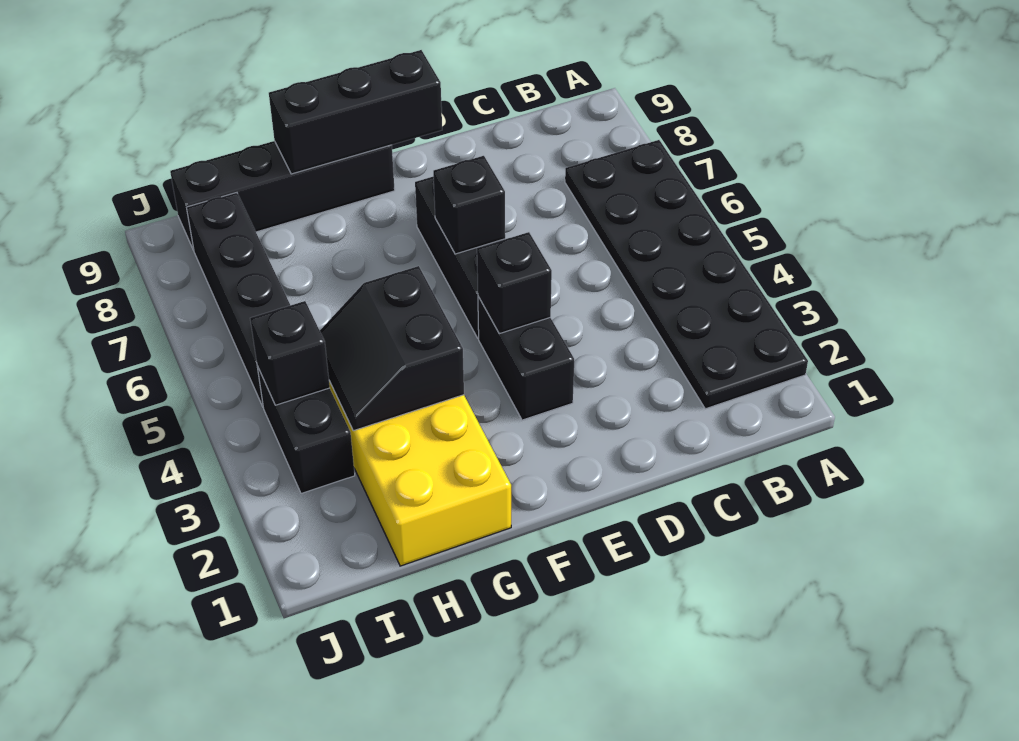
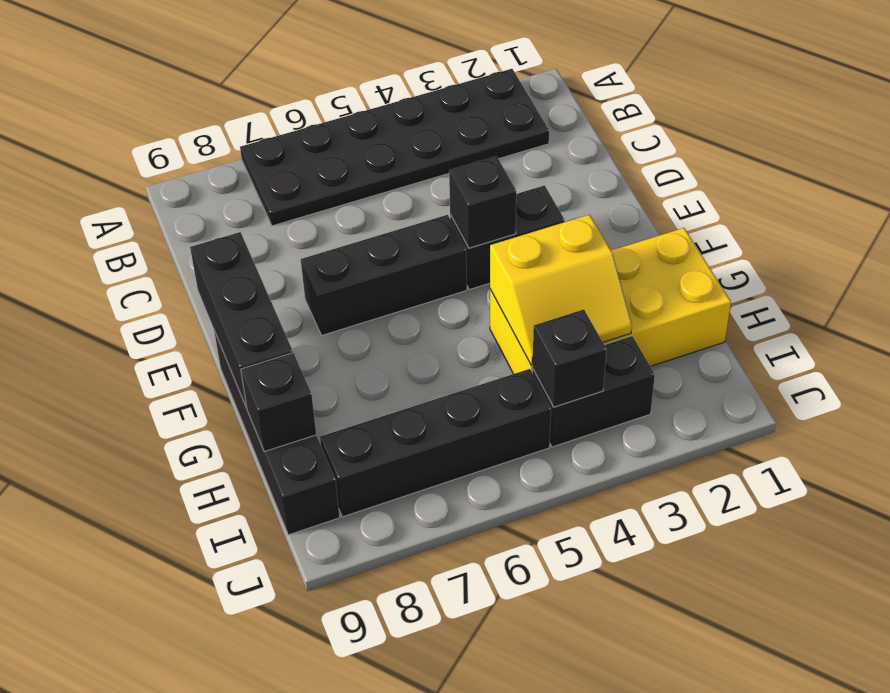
black brick E6 level 2 -> black brick H9 level 2
black slope G3:H4 level 2 top G -> yellow slope G3:H4 level 2 top G

